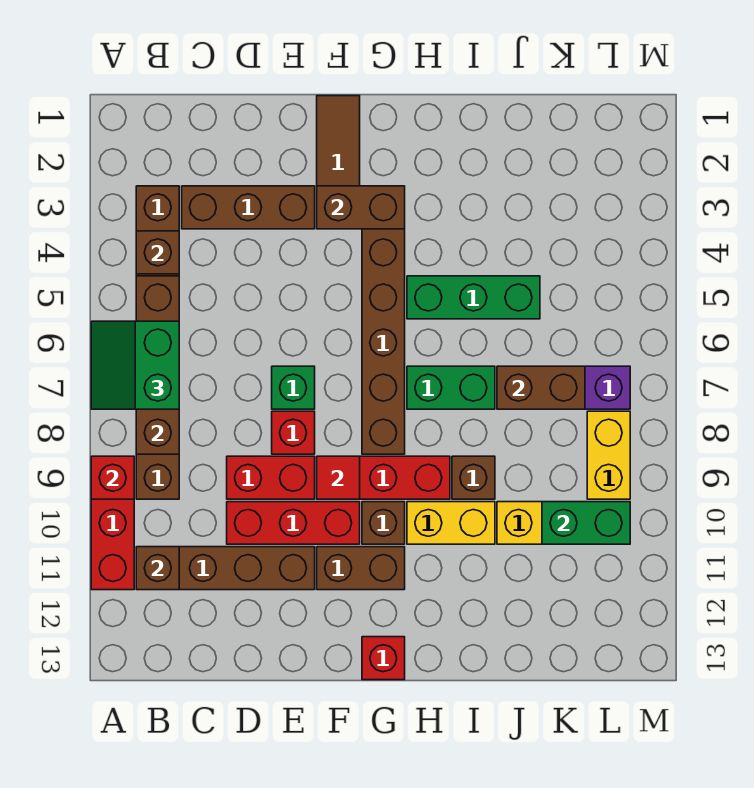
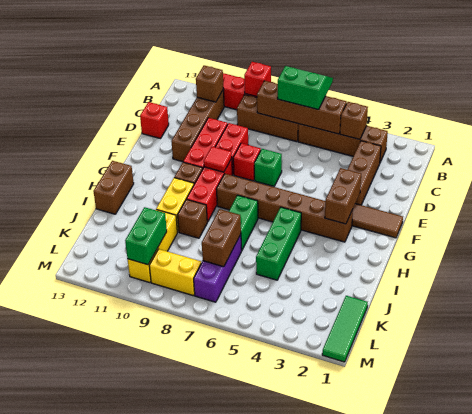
brown brick F11:G11 level 1 -> brown brick H13:I13 level 1
red brick G13 level 1 -> red brick D13 level 1
none -> green tile K1:M1 level 1

